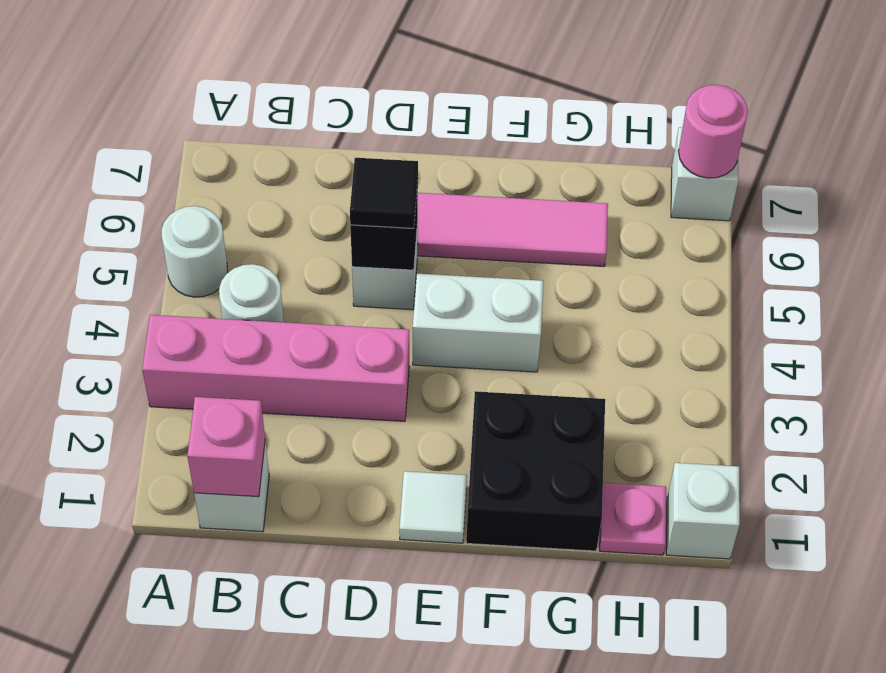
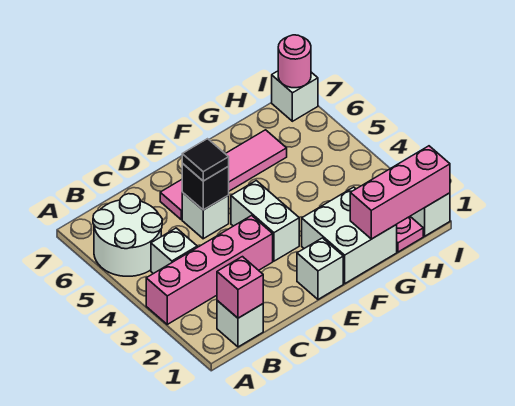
white round brick A5 level 1 -> white round brick A5:B6 level 1
white round brick B4 level 1 -> white brick B4 level 1
white tile E1 level 1 -> white brick E1 level 1
white brick E4:F4 level 1 -> white brick E3:E4 level 1
black brick F1:G2 level 1 -> white brick F1:G2 level 1
none -> pink brick G1:I1 level 2

